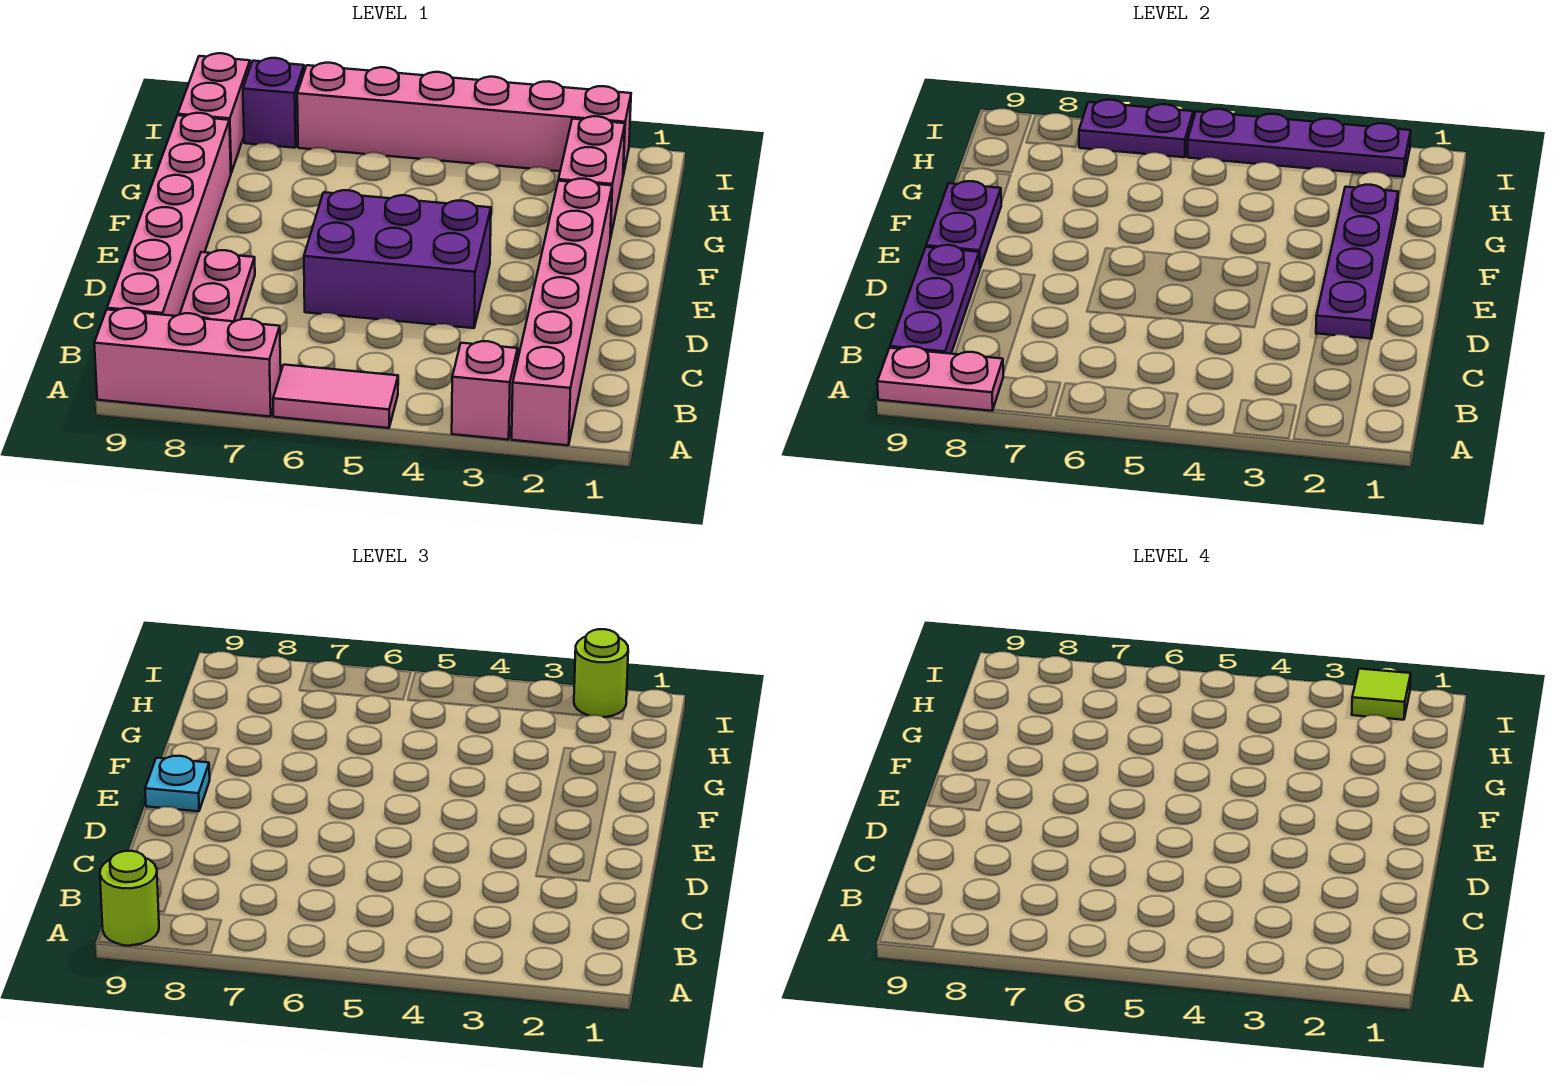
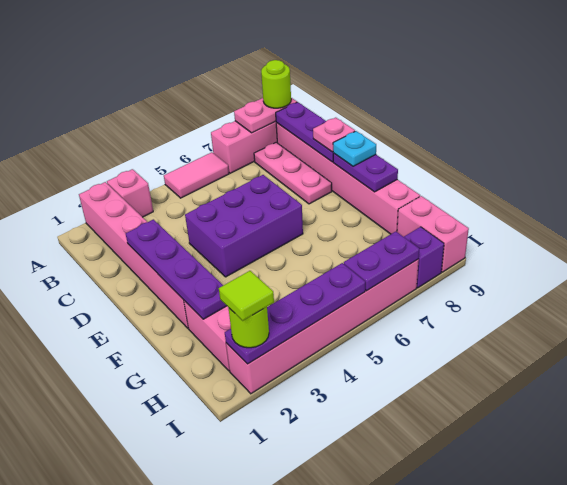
none -> pink plate D9 level 3

